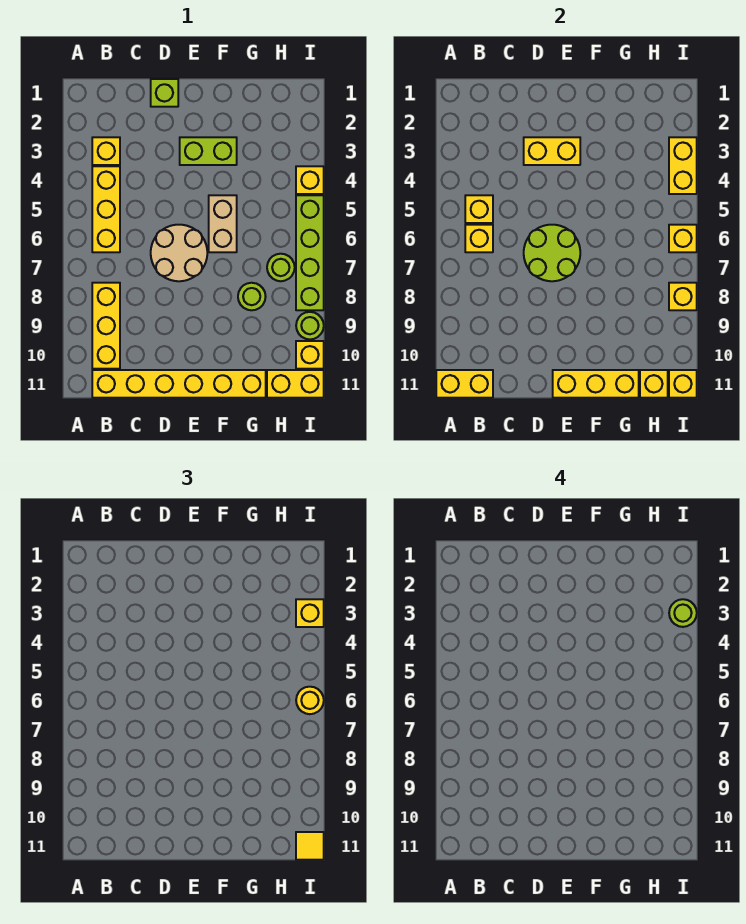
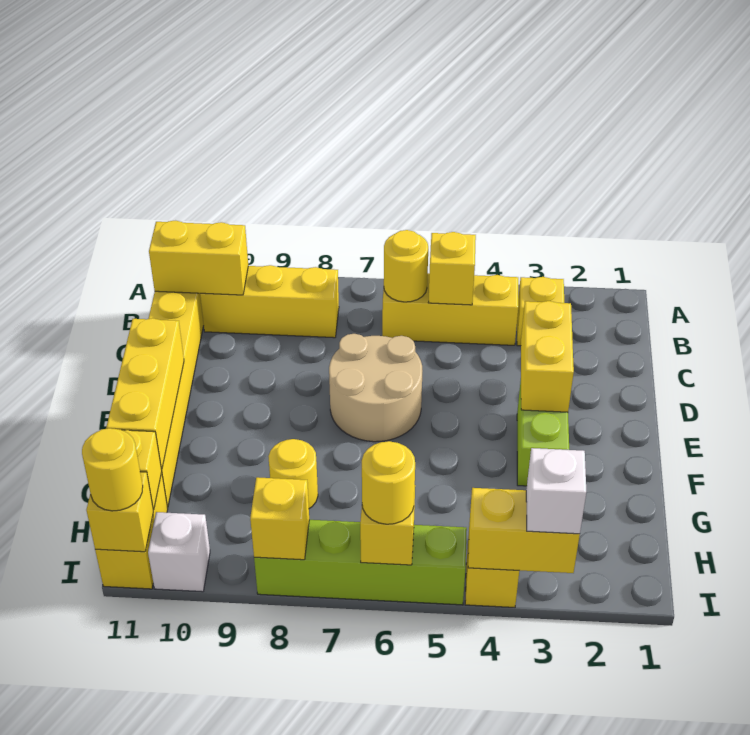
yellow brick A11:B11 level 2 -> yellow brick B10:B11 level 2
yellow brick B6 level 2 -> yellow round brick B6 level 2
lime brick D1 level 1 -> none
lime round brick D6:E7 level 2 -> none
tan brick F5:F6 level 1 -> none
lime round brick G8 level 1 -> yellow round brick G8 level 1
lime round brick H7 level 1 -> none
yellow brick I3 level 3 -> white brick I3 level 3
lime round brick I3 level 4 -> none
lime round brick I9 level 1 -> none
yellow brick I10 level 1 -> white brick I10 level 1
yellow tile I11 level 3 -> yellow round brick I11 level 3

